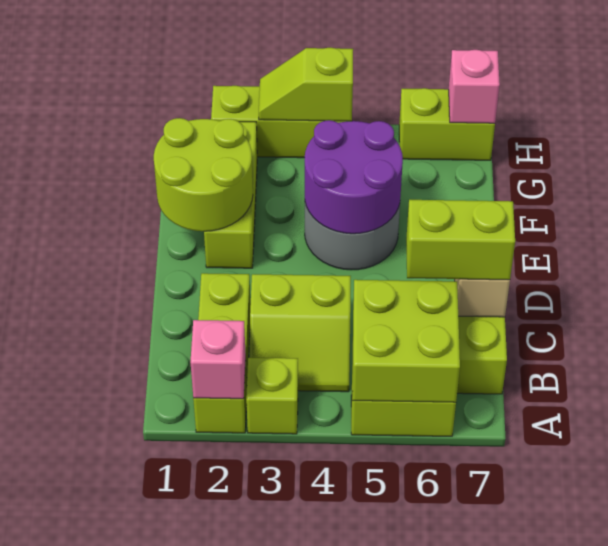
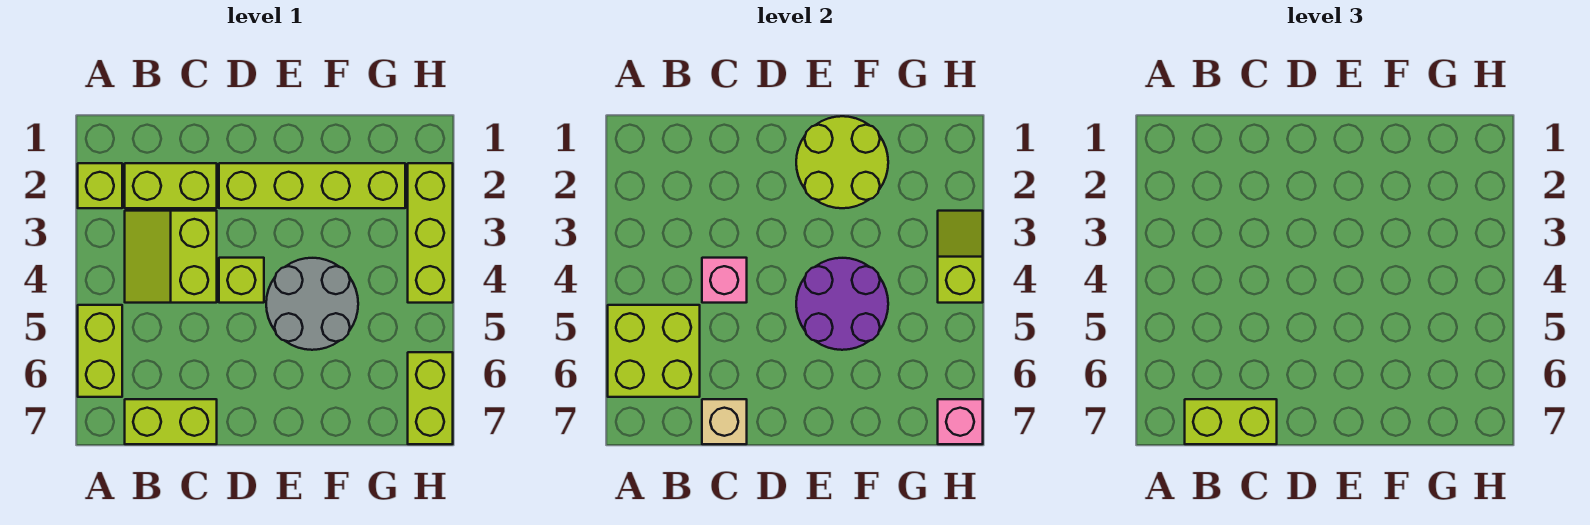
pink brick A2 level 2 -> pink brick C4 level 2
lime brick A3 level 1 -> lime brick D4 level 1
lime brick C6:C7 level 3 -> lime brick B7:C7 level 3
lime brick E2:G2 level 1 -> lime brick D2:G2 level 1

